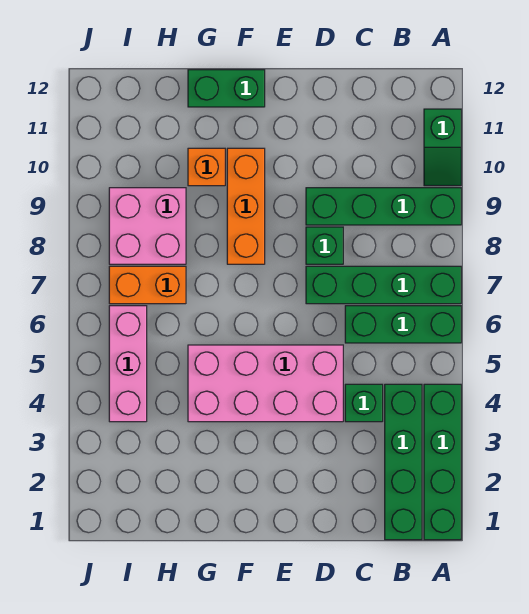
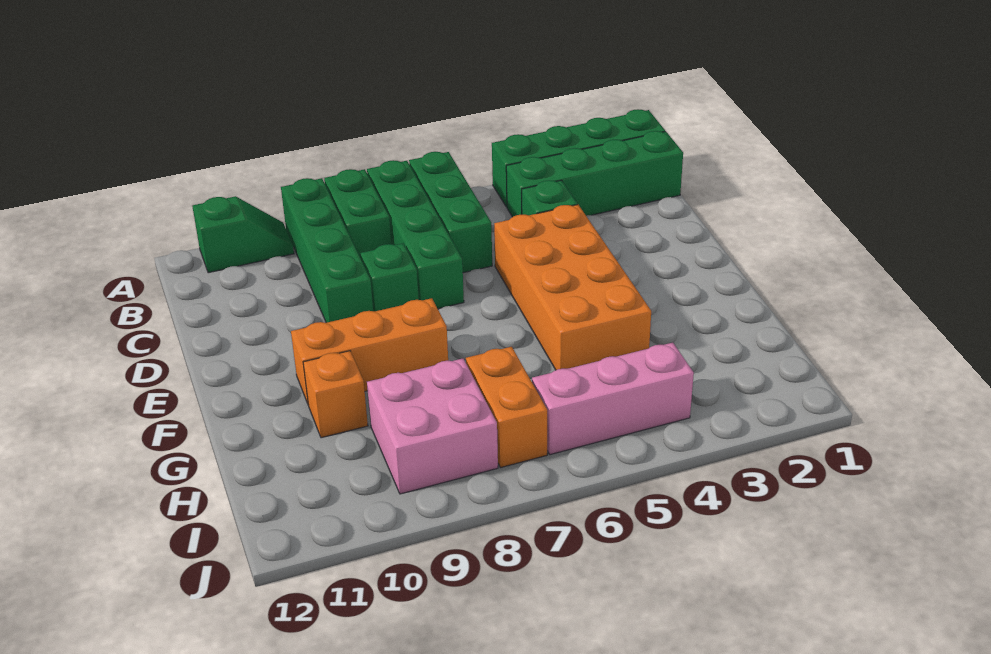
pink brick D4:G5 level 1 -> orange brick D4:G5 level 1
green brick F12:G12 level 1 -> green brick A8:B8 level 1

